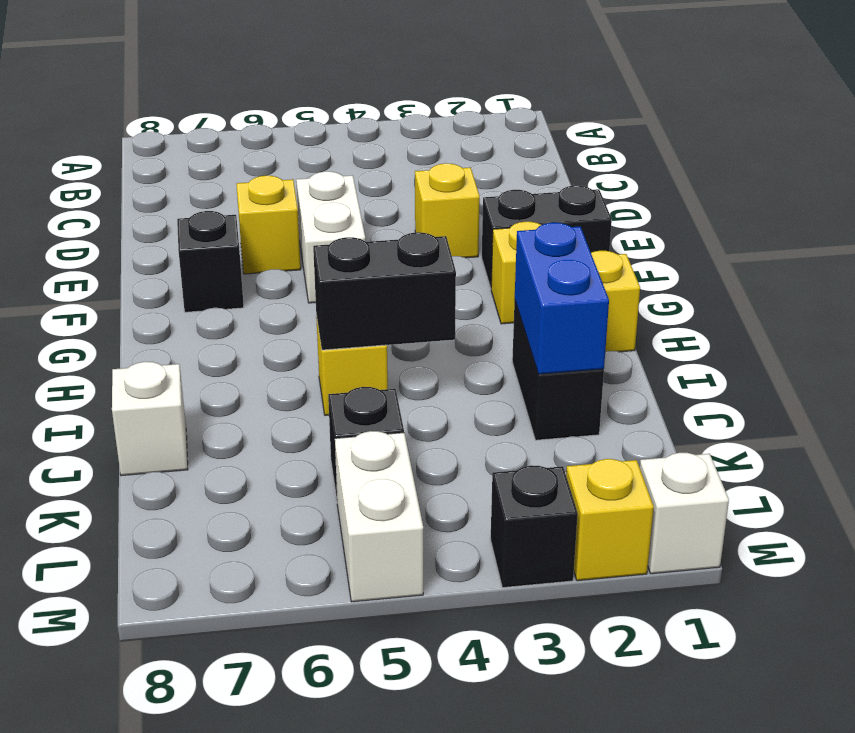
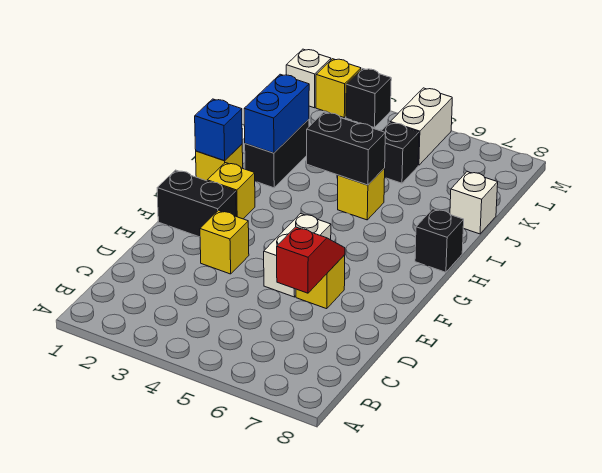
none -> red slope D6:E6 level 2 top D
black brick F7 level 1 -> black brick H8 level 1
none -> blue brick H1 level 2

